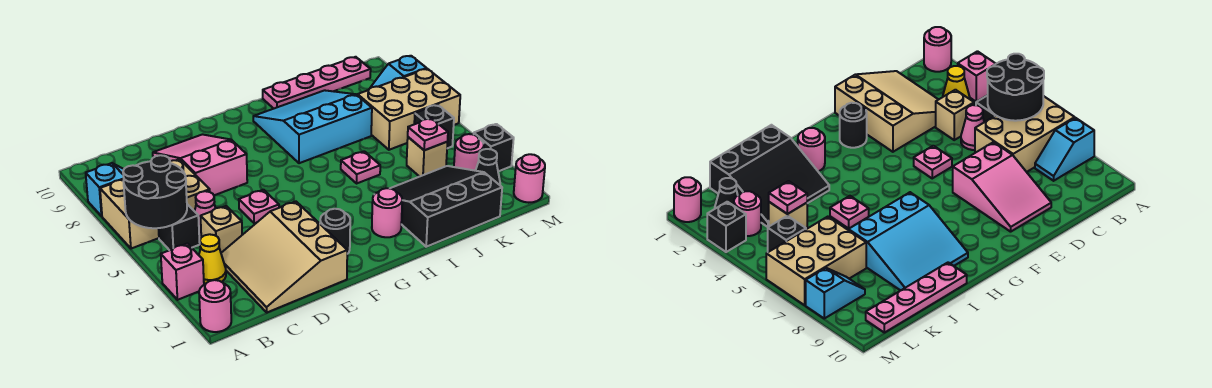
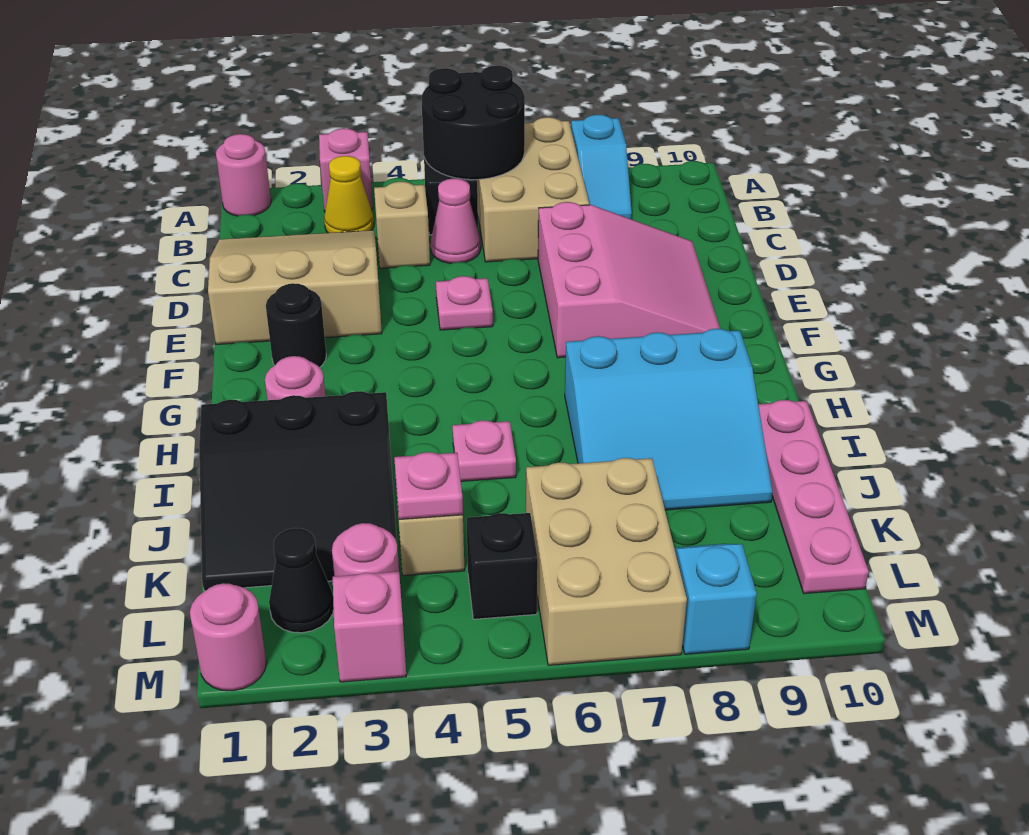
pink slope D7:E9 level 1 top 7 -> pink slope D7:F9 level 1 top 7
cyan slope H7:J9 level 1 top 7 -> cyan slope H7:J9 level 1 top H
black slope I1:K3 level 1 top 1 -> black slope I1:K3 level 1 top I
black brick M3 level 1 -> pink brick M3 level 1

